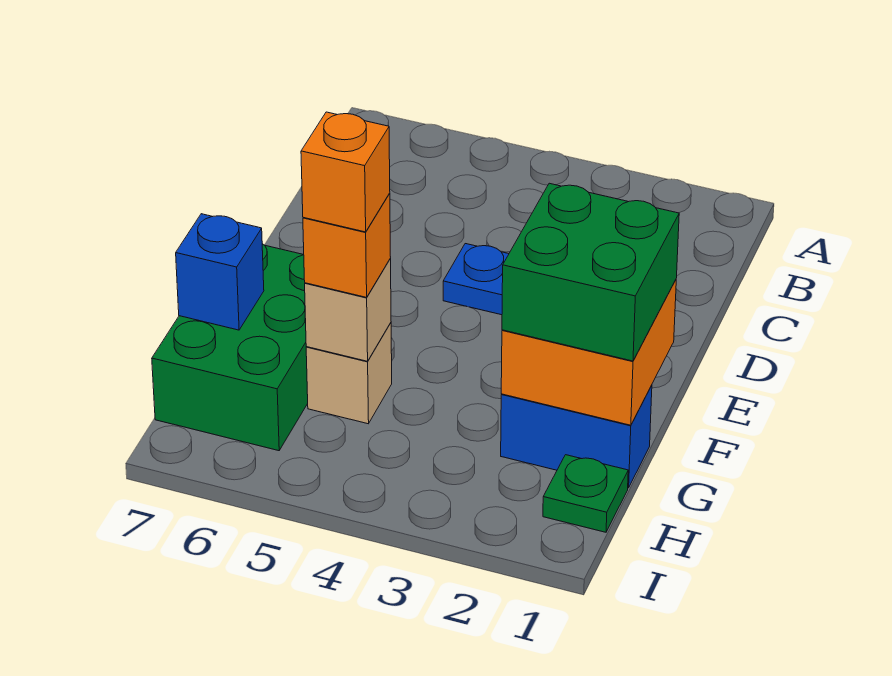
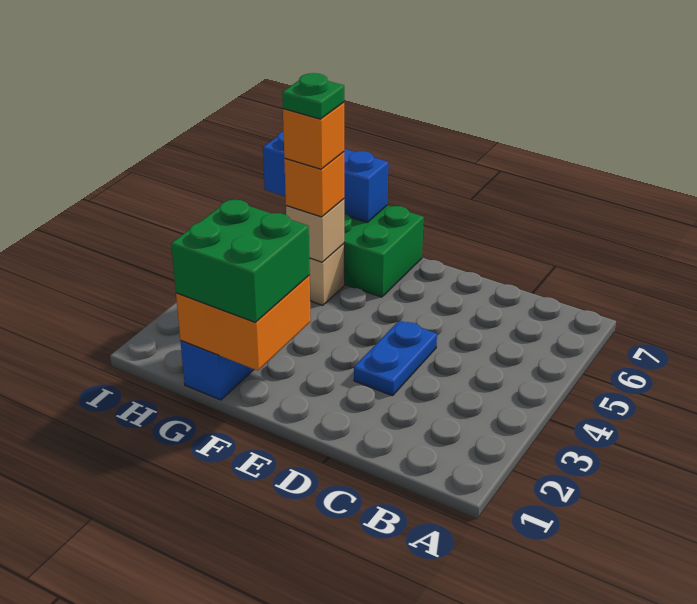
blue brick G7 level 2 -> blue brick G7:I7 level 2
green plate H1 level 1 -> green plate G5 level 5

